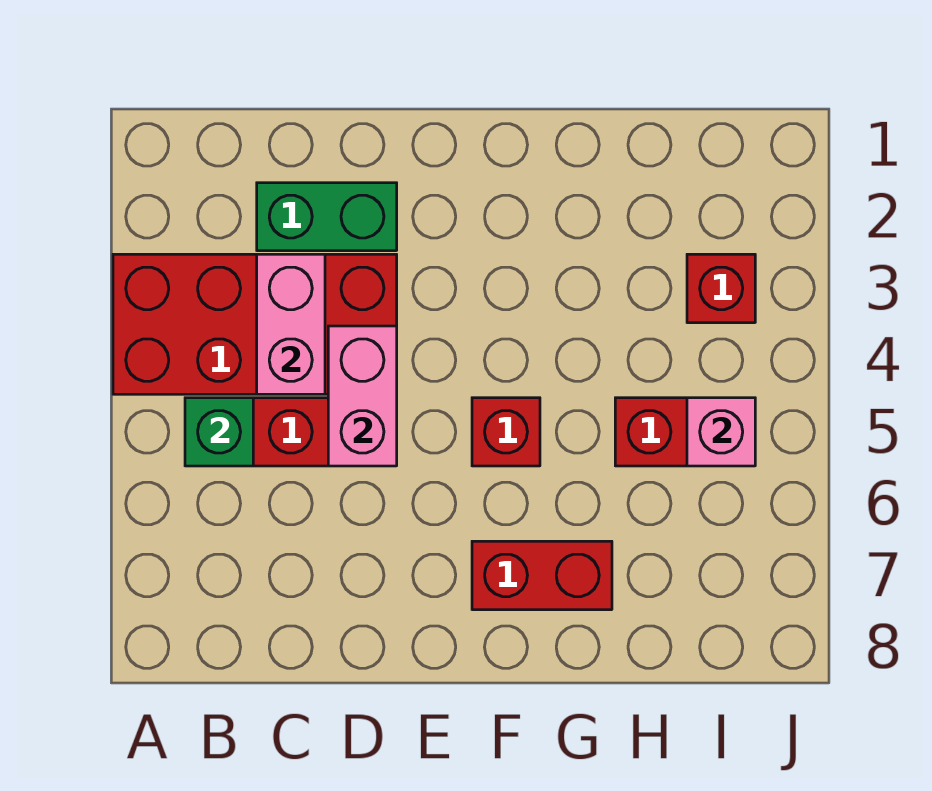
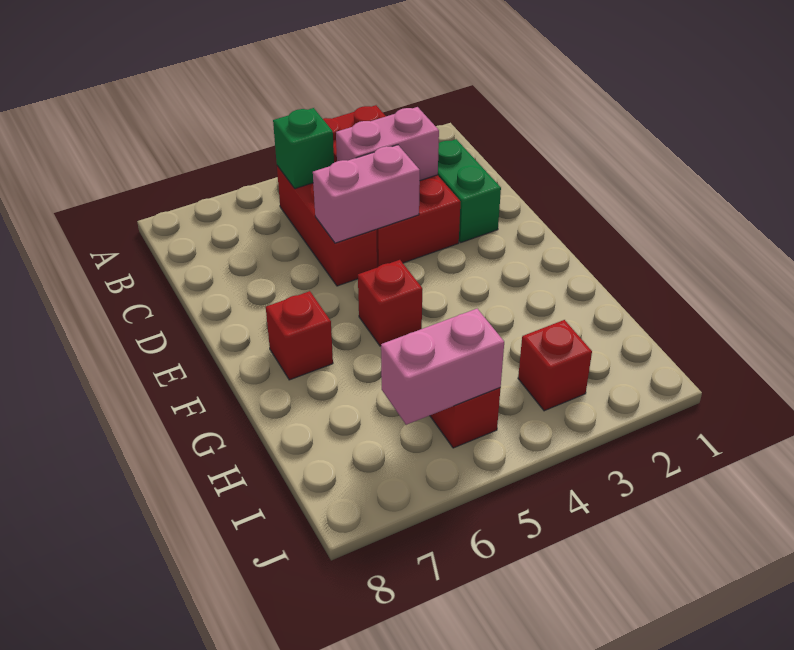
red brick F7:G7 level 1 -> red brick F7 level 1
pink brick I5 level 2 -> pink brick I5:I6 level 2

